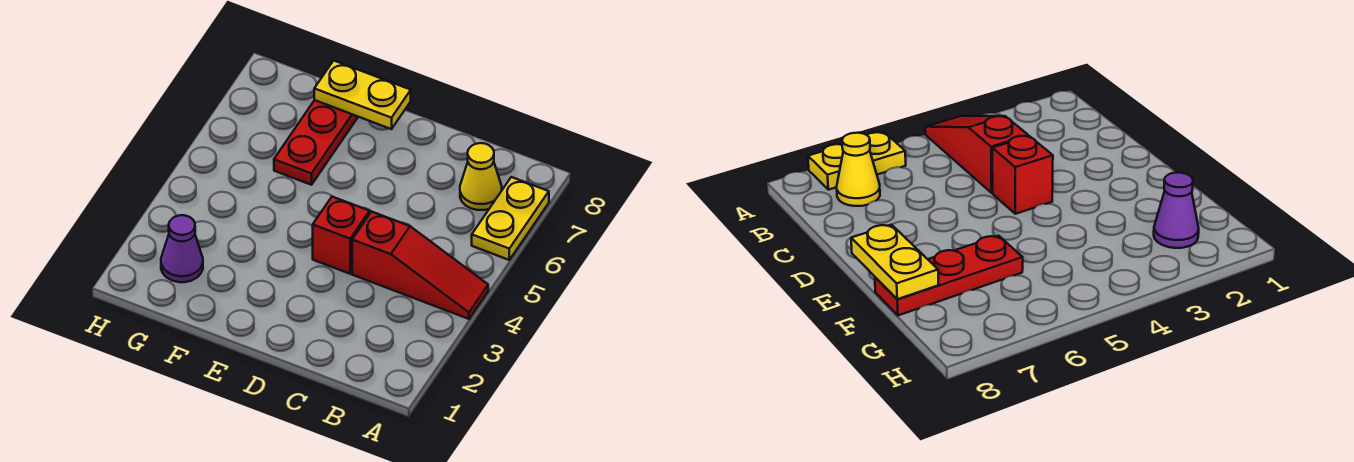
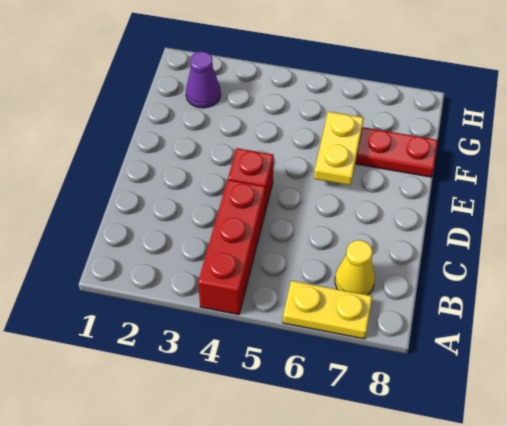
red slope A4:C4 level 1 top C -> red brick A4:C4 level 1
yellow plate E8:F8 level 2 -> yellow plate E6:F6 level 2

